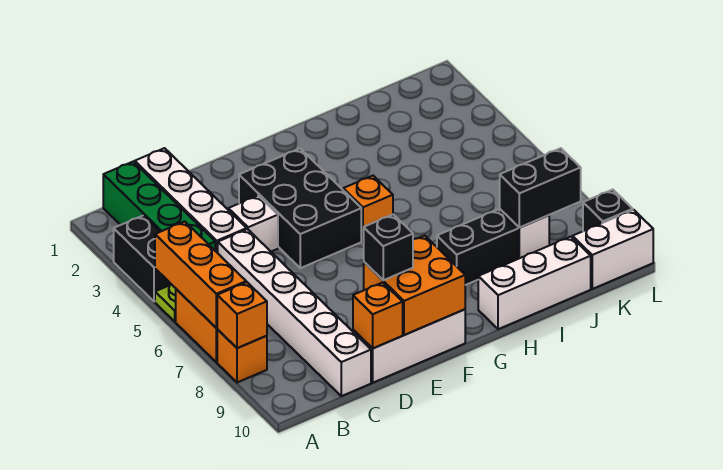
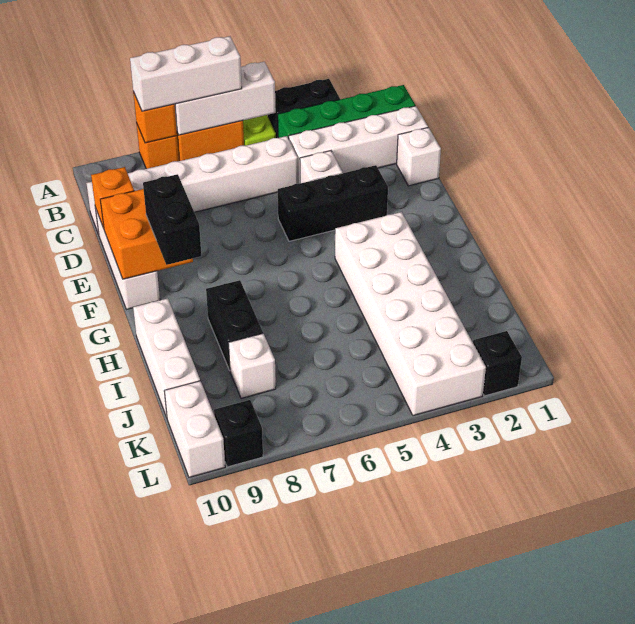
orange brick A5:A7 level 2 -> white brick A5:A7 level 2
none -> white brick A6:A8 level 3
none -> white brick D1 level 1
black brick E3:F5 level 1 -> black brick E3:E5 level 1
black brick E9 level 3 -> black brick L2 level 1
none -> white brick G3:L4 level 1
orange brick G5 level 1 -> none
black brick J8:K8 level 2 -> black brick F9:G9 level 3

